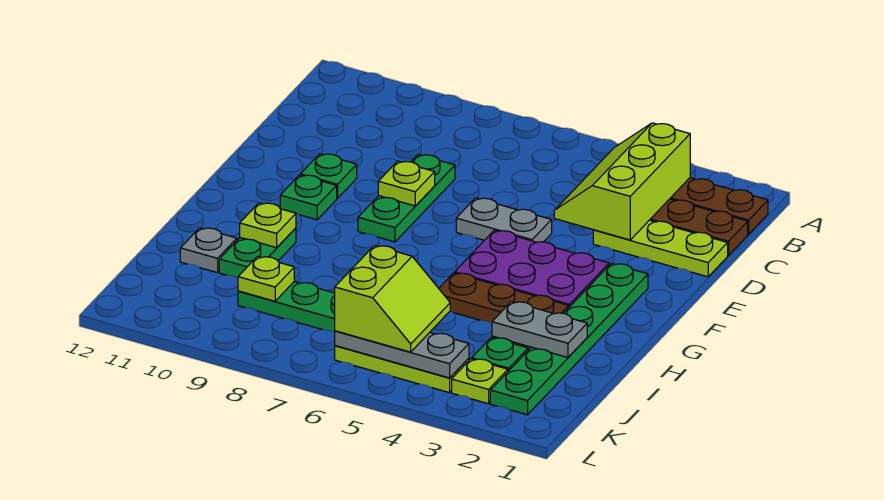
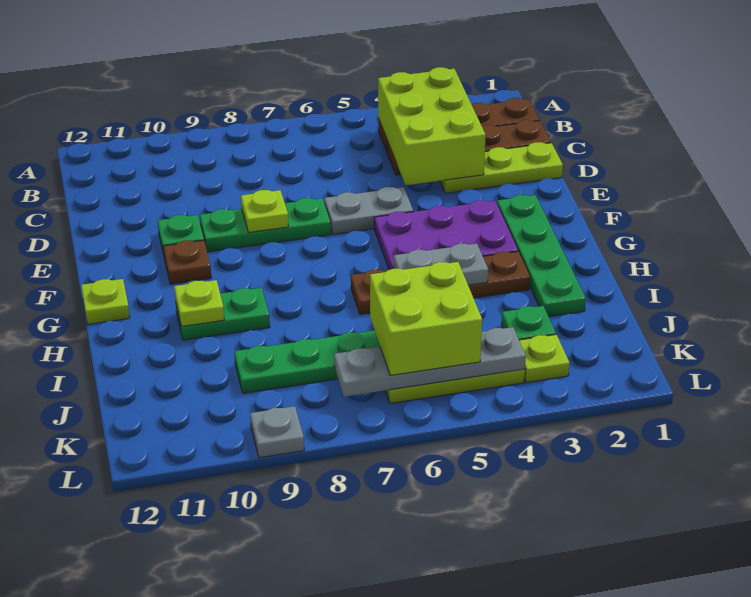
lime slope B3:D4 level 2 top 3 -> lime brick B3:D4 level 2
green plate D8:F8 level 1 -> green plate E7:E9 level 1
green plate F2:K2 level 1 -> green plate F2:I2 level 1
green plate F10 level 1 -> brown plate F10 level 1
brown plate H3:H5 level 1 -> brown plate H3:H6 level 1
green plate H10:I10 level 1 -> green plate H9:H10 level 1
grey plate I2:I3 level 2 -> grey plate H4:H5 level 2
grey plate I11 level 1 -> grey plate L9 level 1
lime slope J5:K6 level 3 top 6 -> lime brick J5:K6 level 3
lime plate J9 level 2 -> lime plate G12 level 1
grey plate K4:K6 level 2 -> grey plate K4:K7 level 2

